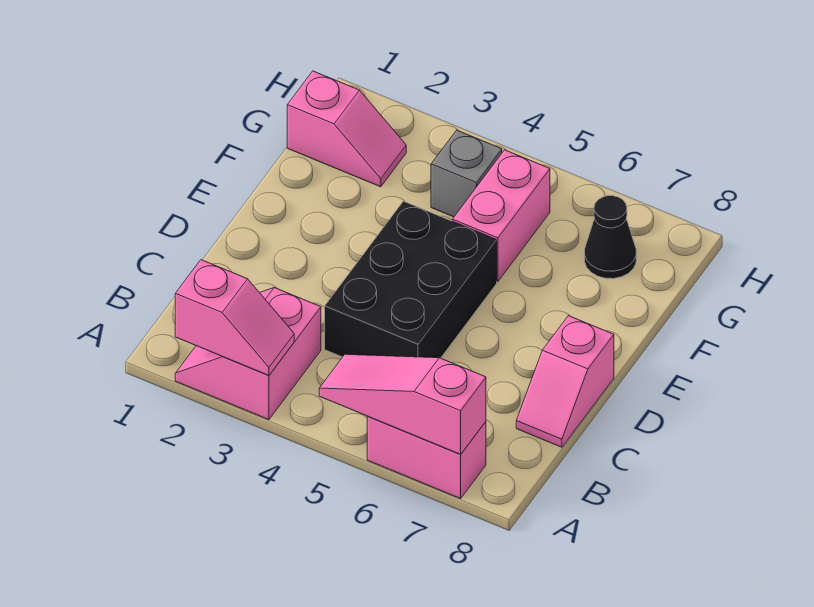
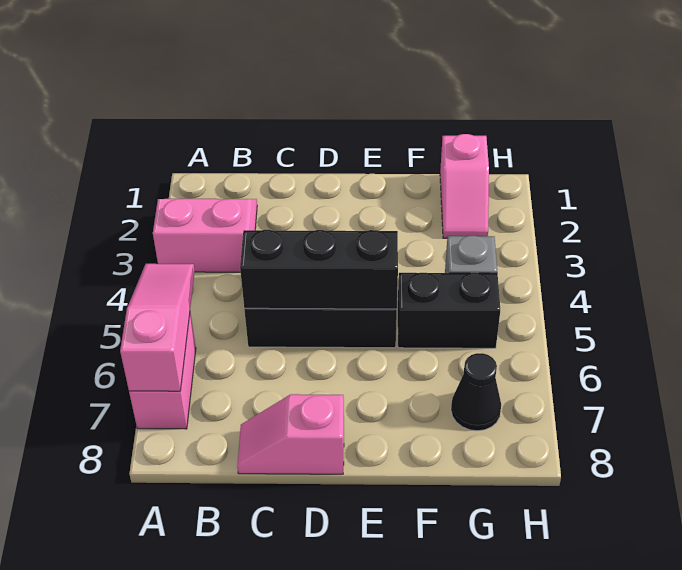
pink slope A2:A3 level 2 top 2 -> none
none -> black brick C5:E5 level 2
pink brick F5:G5 level 1 -> black brick F5:G5 level 1

